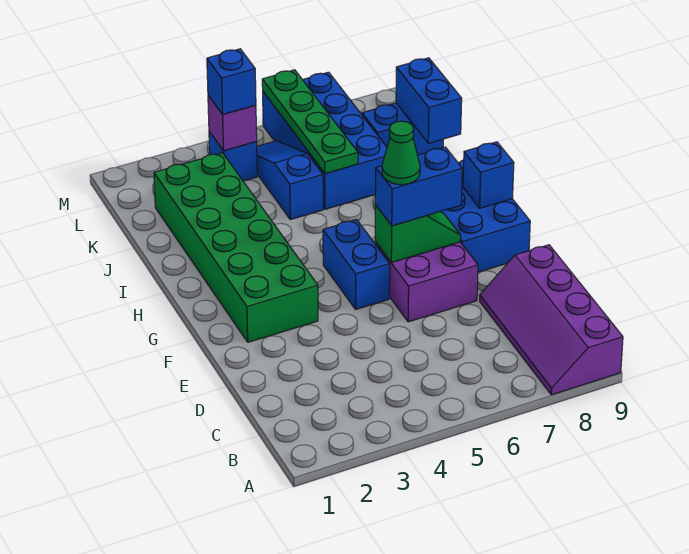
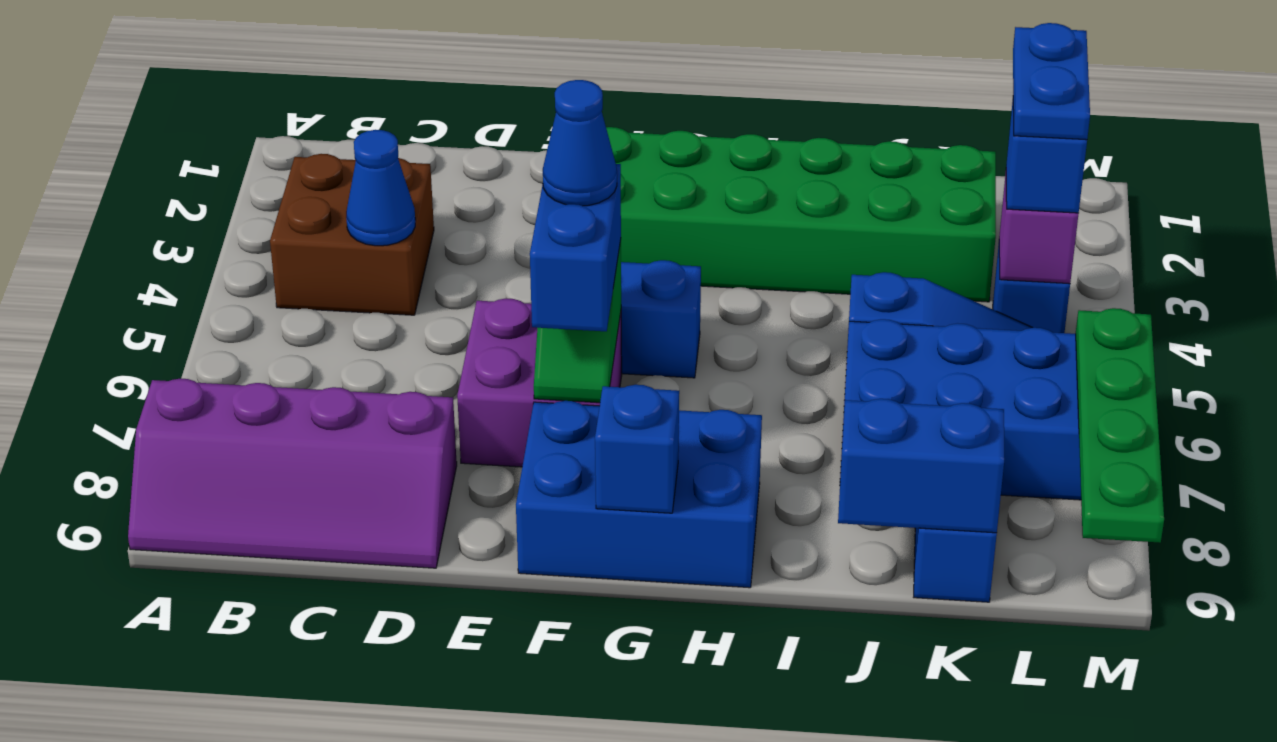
purple slope A8:D9 level 1 top 9 -> purple slope A8:D9 level 1 top 8
none -> brown brick B3:C4 level 1
none -> blue cone C4 level 2
green cone F6 level 4 -> blue cone F6 level 4
green plate J6:M6 level 2 -> green plate M6:M9 level 2
none -> blue plate L3:L4 level 4

